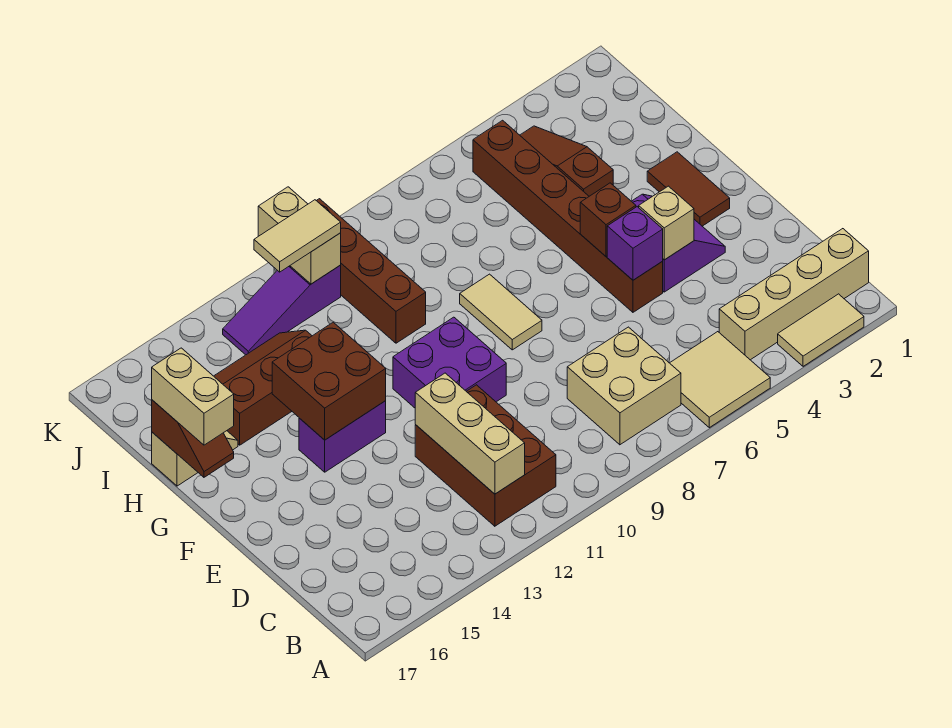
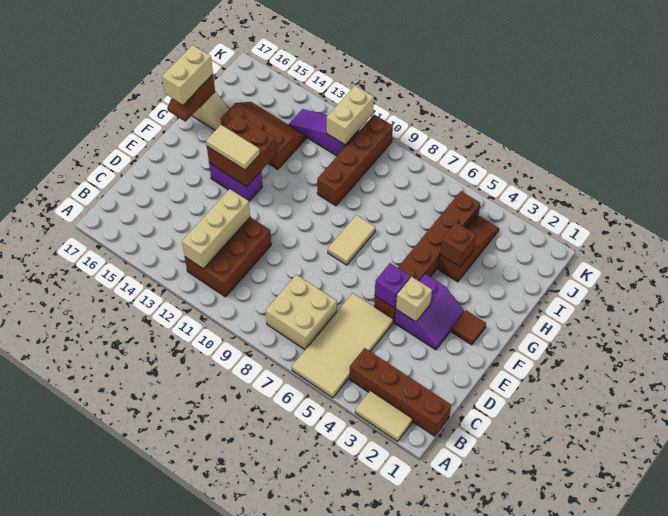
tan tile A5:B6 level 1 -> tan tile A5:D6 level 1
tan brick B1:B4 level 1 -> brown brick B1:B4 level 1
purple brick E10:F11 level 1 -> none
brown tile F2:G2 level 1 -> brown tile F2 level 1
brown brick F5 level 2 -> brown brick H4 level 2
tan tile J11:J12 level 3 -> tan tile F13:F14 level 3

